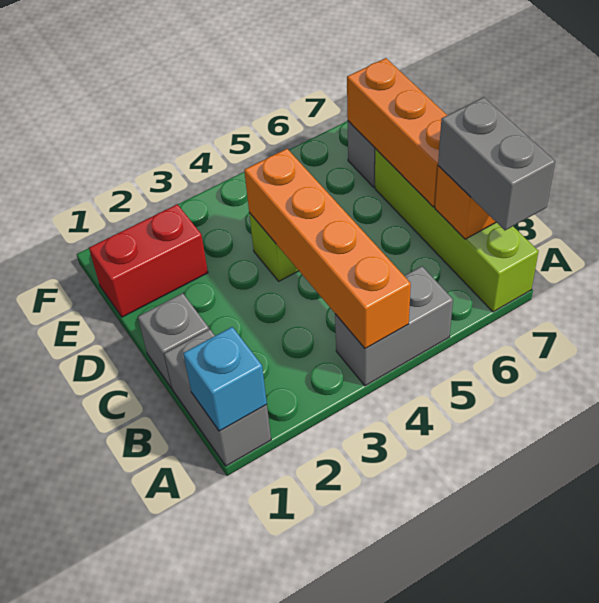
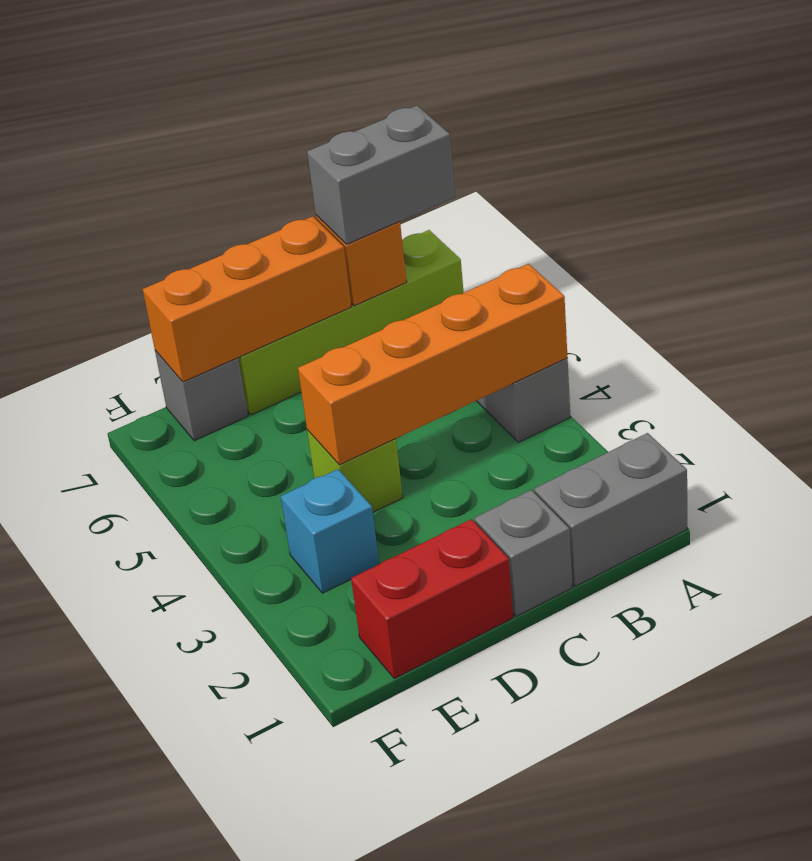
cyan brick A1 level 2 -> cyan brick E3 level 1
red brick E1:E2 level 1 -> red brick D1:E1 level 1

